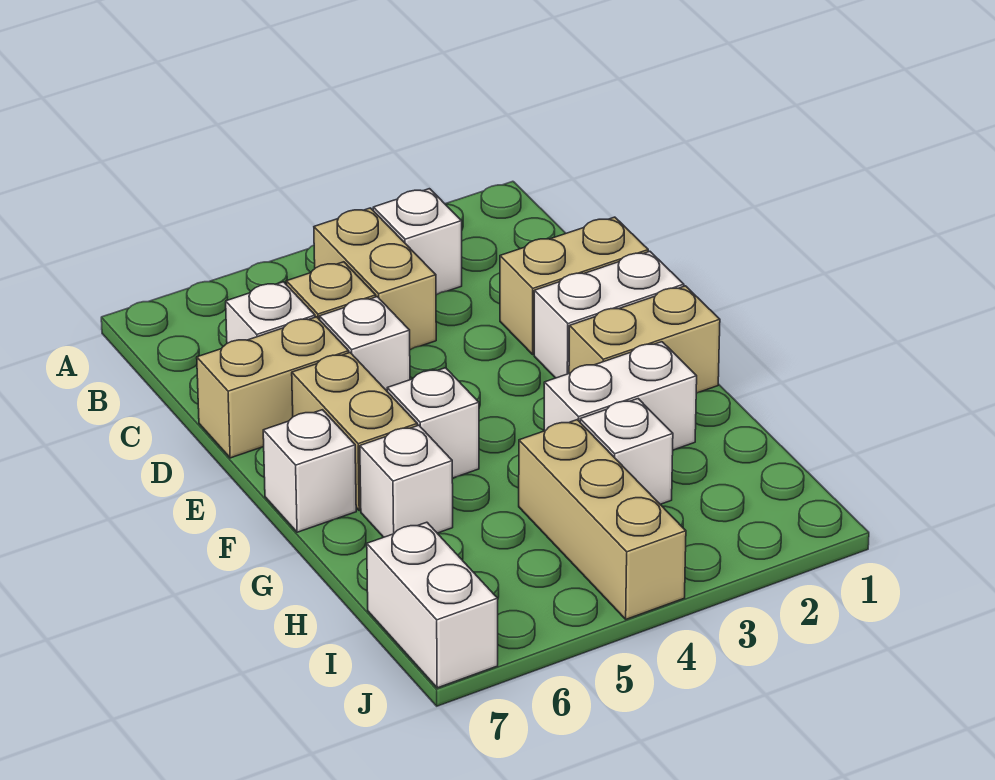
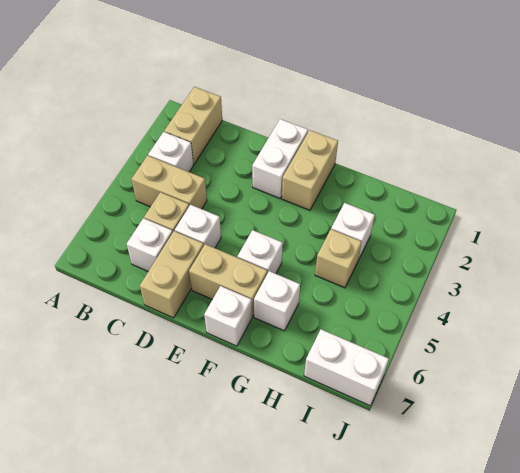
tan brick D1:D2 level 1 -> tan brick B1:B2 level 1
white brick G2:G3 level 1 -> none
tan brick H4:J4 level 1 -> tan brick H4 level 1

